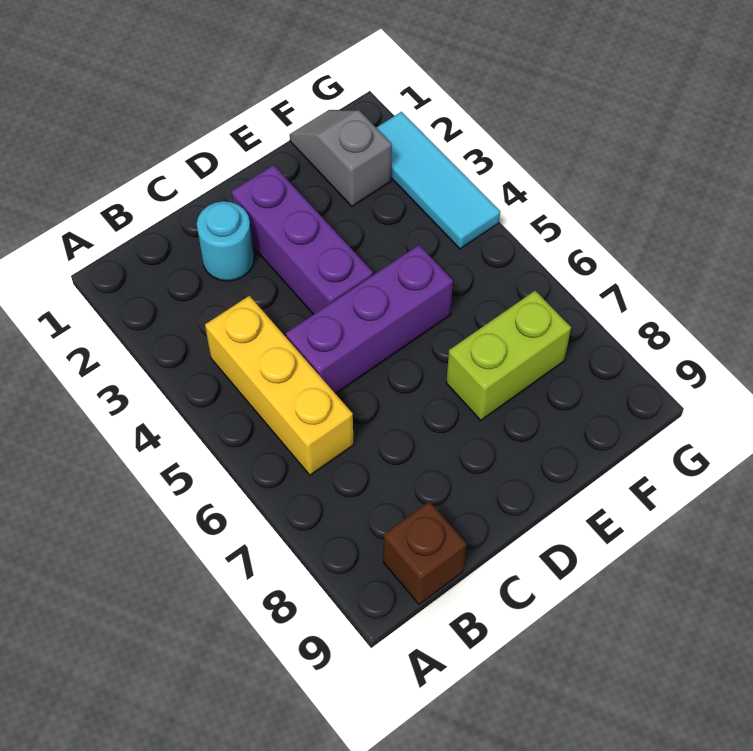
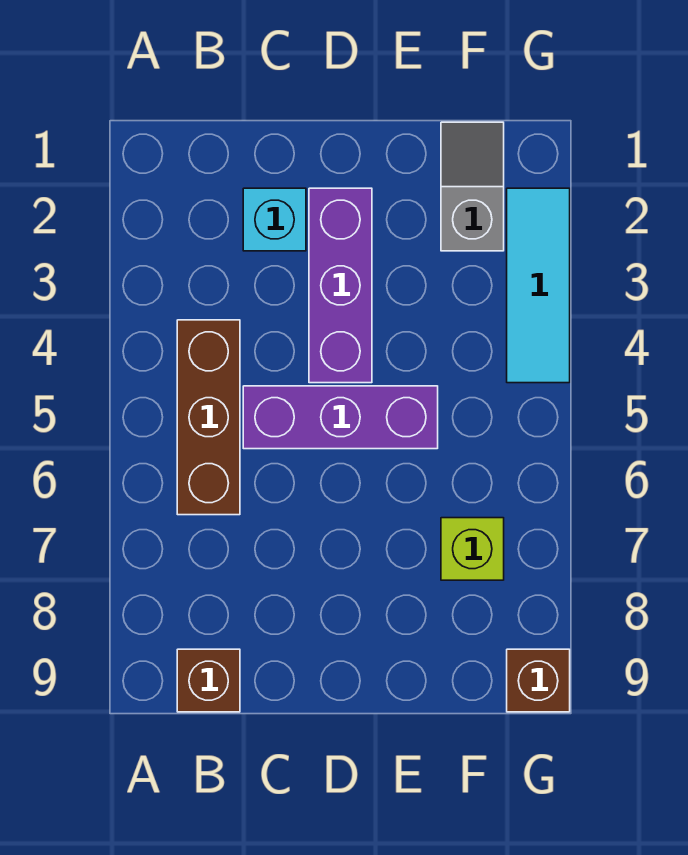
yellow brick B4:B6 level 1 -> brown brick B4:B6 level 1
cyan round brick C2 level 1 -> cyan brick C2 level 1
lime brick E7:F7 level 1 -> lime brick F7 level 1
none -> brown brick G9 level 1

